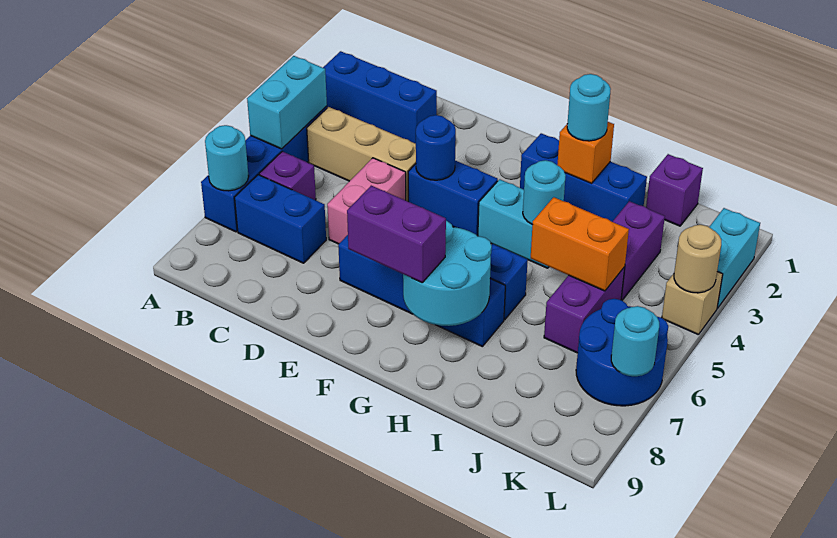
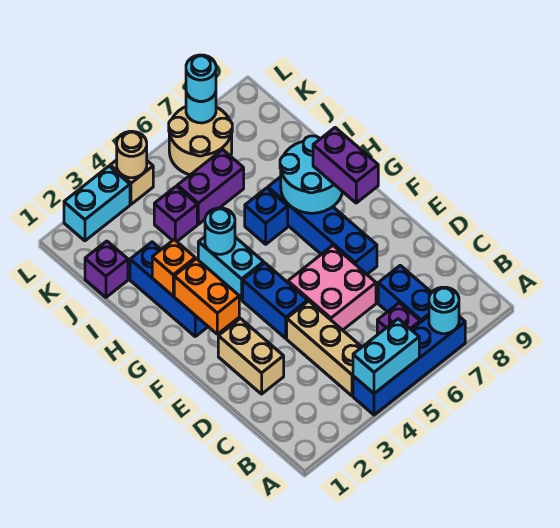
blue brick A2:C2 level 1 -> none
none -> tan brick D2:E2 level 1
pink brick D5:D6 level 1 -> pink brick D5:E6 level 1
blue round brick E4 level 2 -> none
cyan round brick H2 level 3 -> cyan round brick L7 level 3
orange brick I5:J5 level 2 -> orange brick F2:G2 level 2
purple brick J3:J4 level 1 -> purple brick J4 level 1
blue round brick K6:L7 level 1 -> tan round brick K6:L7 level 1

